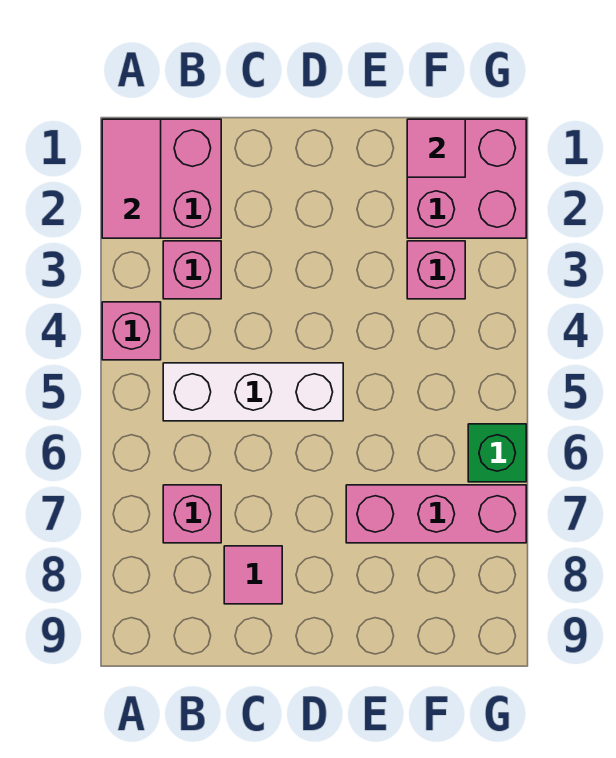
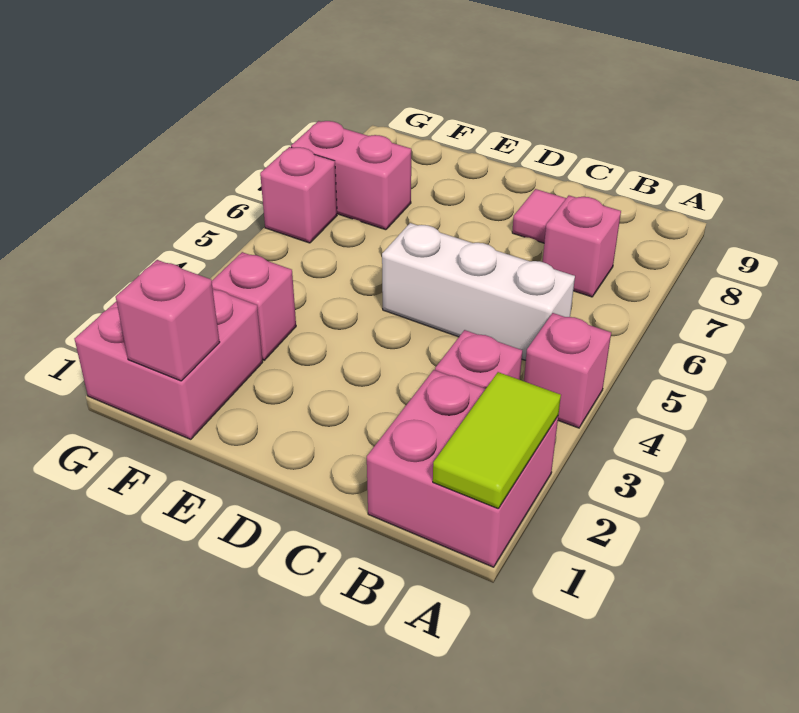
pink tile A1:A2 level 2 -> lime tile A1:A2 level 2
pink brick E7:G7 level 1 -> pink brick F7:G7 level 1
pink tile F1 level 2 -> pink brick F1 level 2
green brick G6 level 1 -> pink brick G6 level 1

